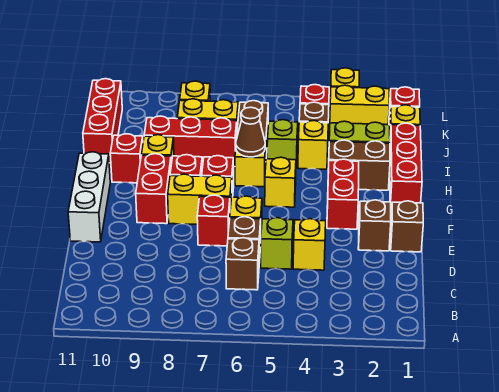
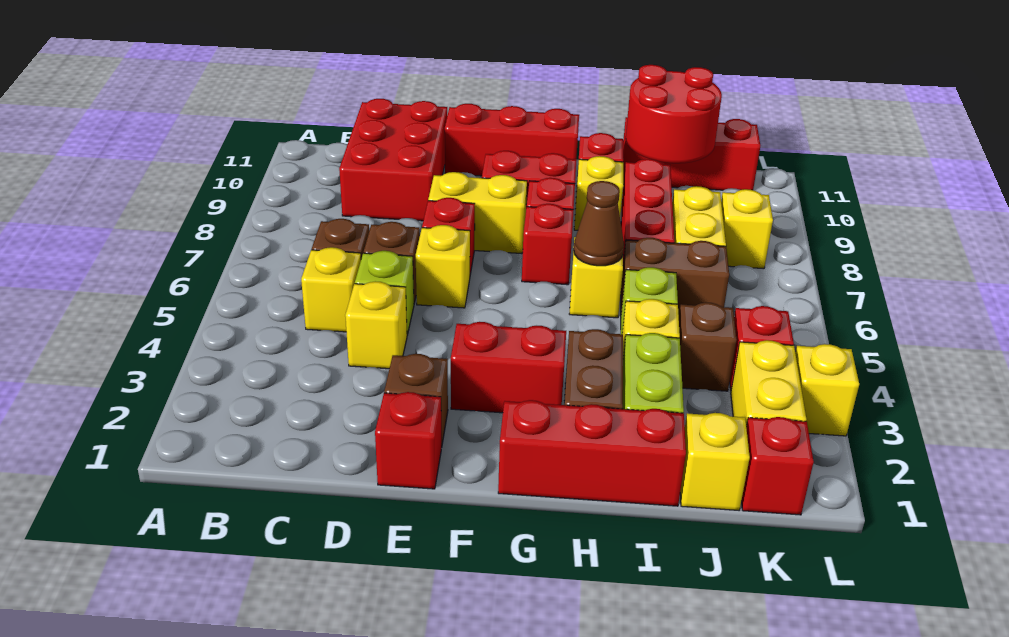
none -> red brick C9:D11 level 1
brown brick E1 level 1 -> red brick E1 level 1
white brick E11:G11 level 1 -> red brick E11:G11 level 1
yellow brick F7:F8 level 1 -> yellow brick E8:F8 level 1
yellow brick G5 level 1 -> yellow brick C5 level 1
none -> red round brick I10:J11 level 2

